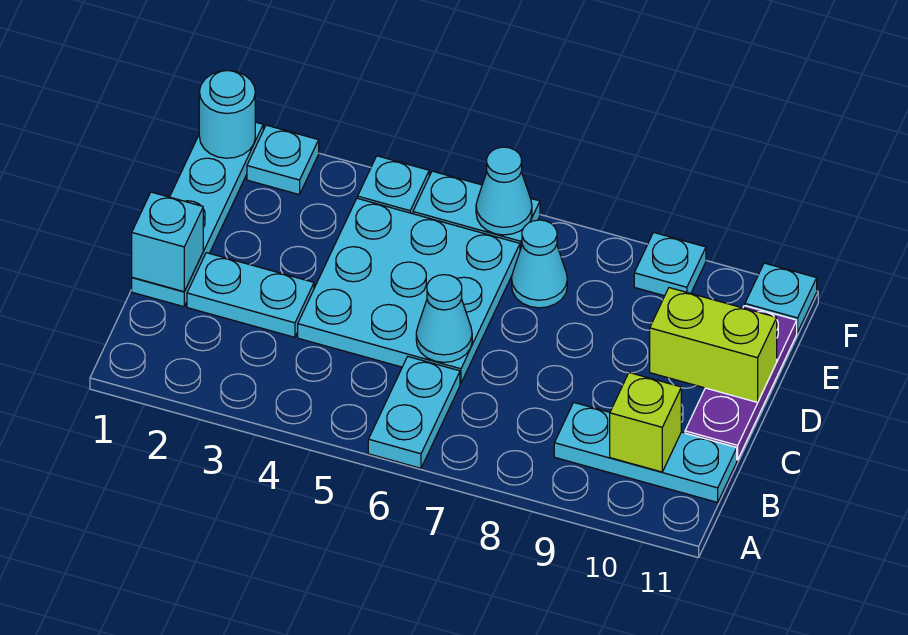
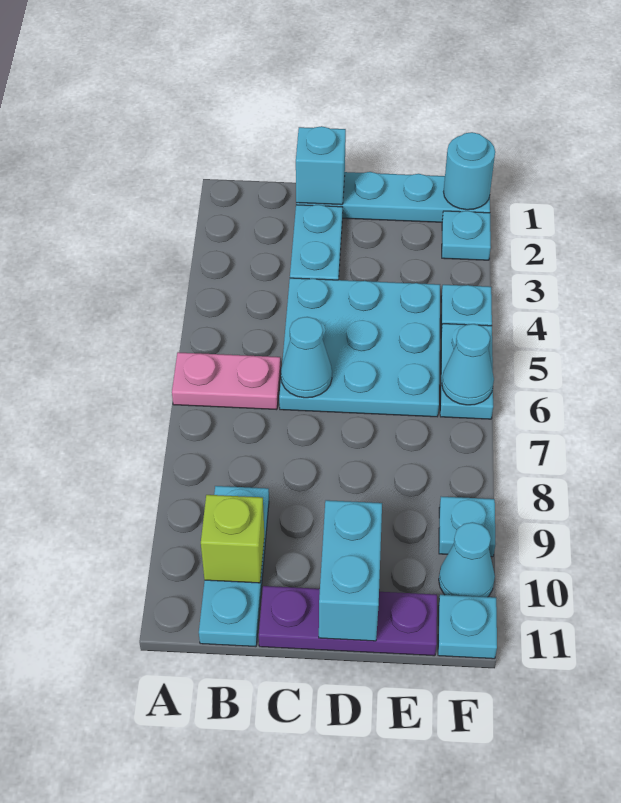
cyan plate A6:B6 level 1 -> pink plate A6:B6 level 1
lime brick D10:D11 level 2 -> cyan brick D10:D11 level 2
cyan cone E7 level 1 -> cyan cone F10 level 1

